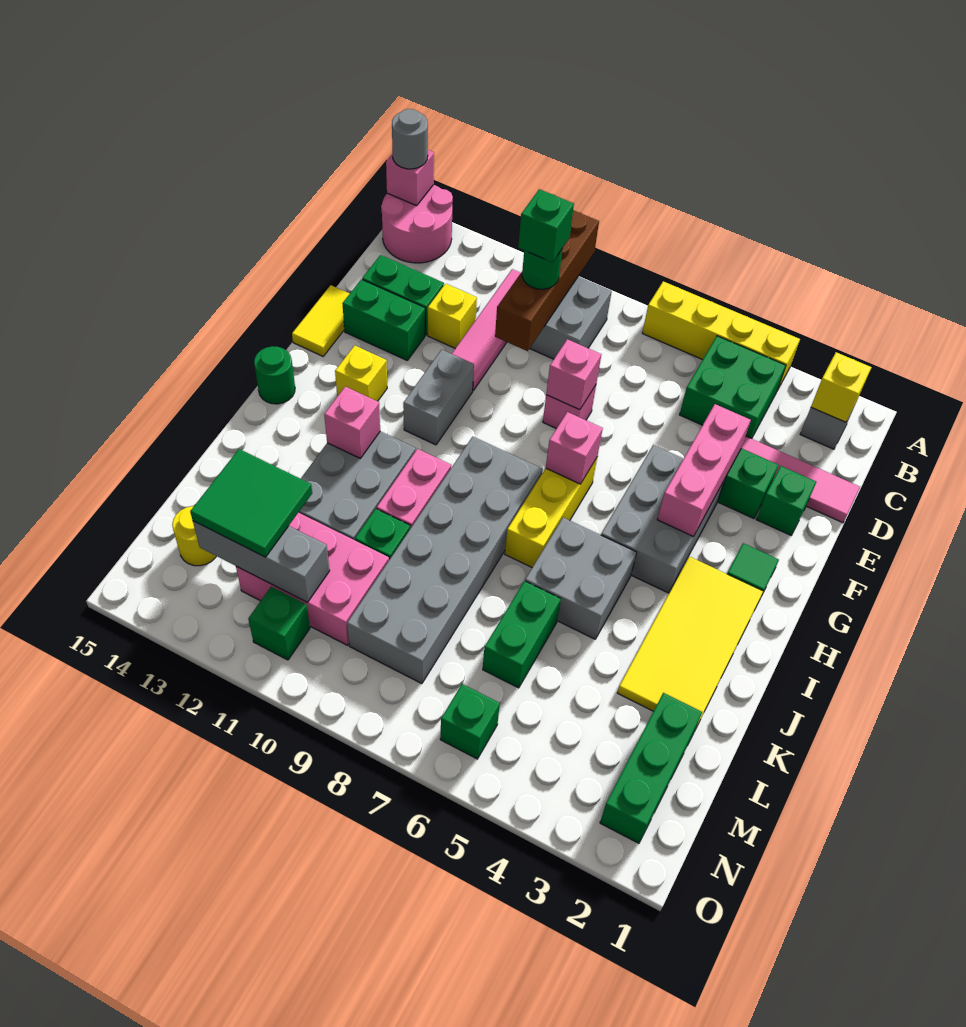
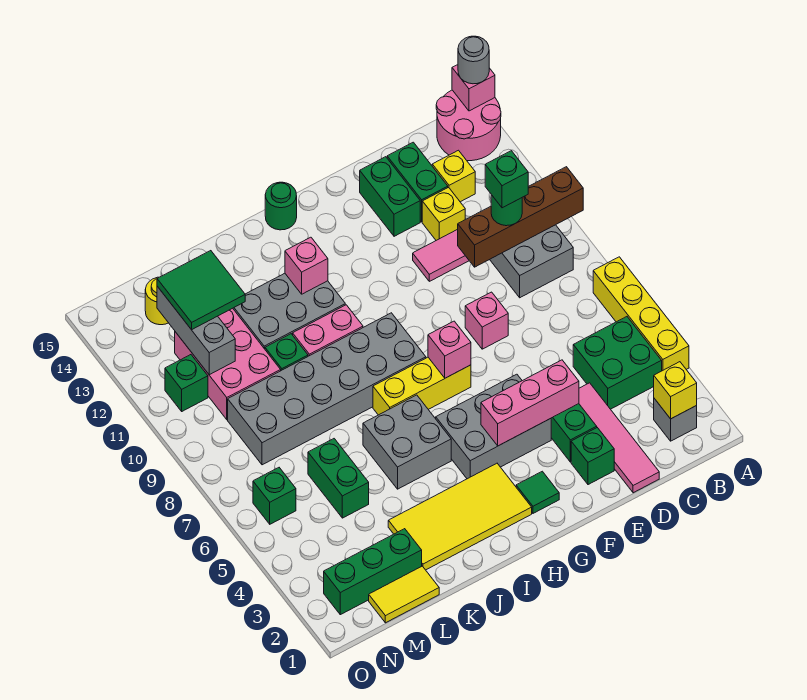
pink brick E8 level 2 -> none
yellow tile E15:F15 level 1 -> yellow tile L1:M1 level 1
grey brick F11:G11 level 1 -> none
yellow brick G13 level 1 -> yellow brick C13 level 1
green brick K6:L6 level 1 -> green brick L5:L6 level 1

